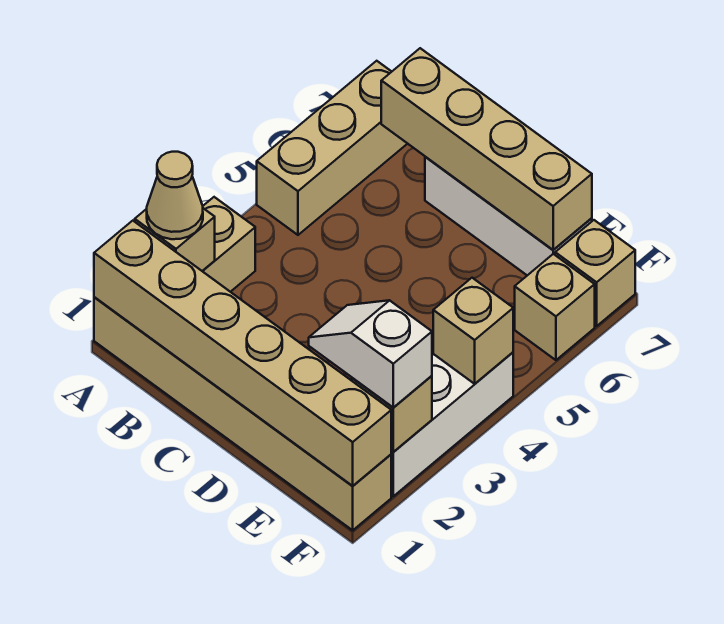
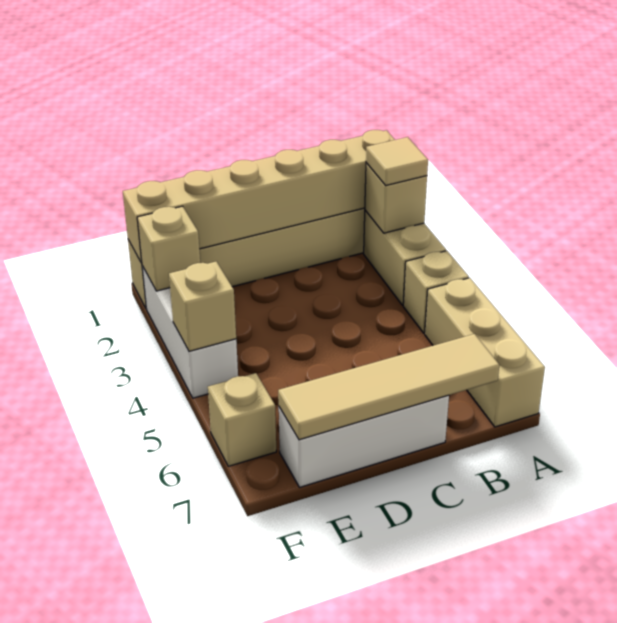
tan cone A2 level 3 -> tan tile A2 level 3
tan brick B7:E7 level 2 -> tan tile B7:E7 level 2
white slope E2:F2 level 3 top F -> none
tan brick F7 level 1 -> tan brick A4 level 1

